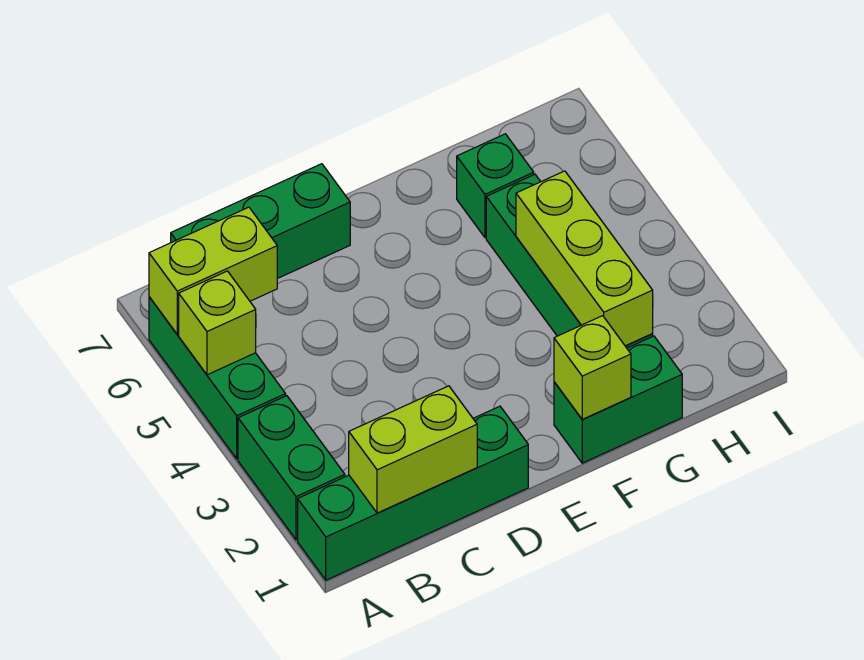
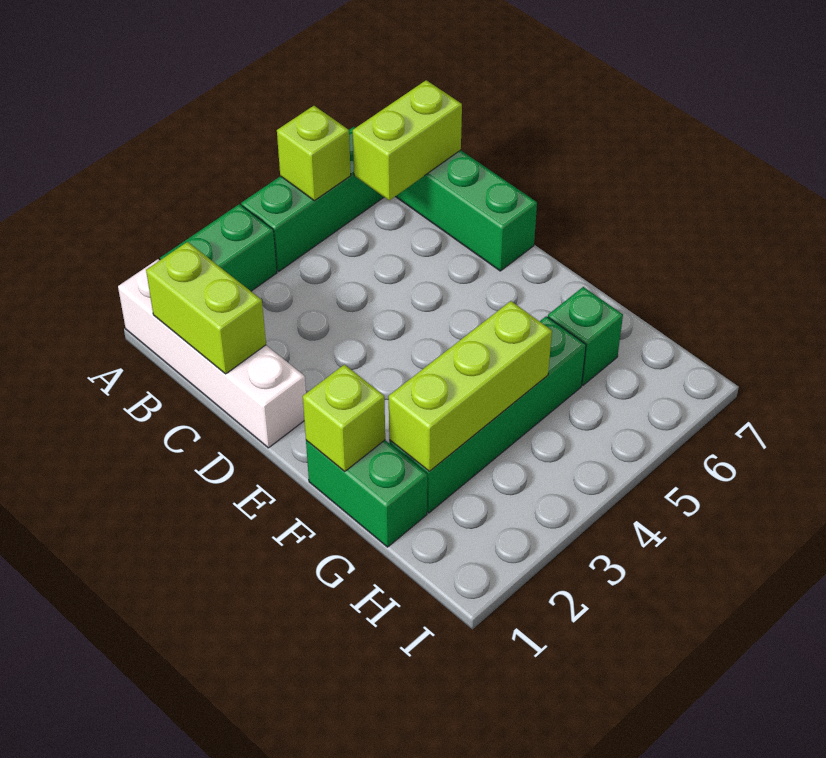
green brick A1:D1 level 1 -> white brick A1:D1 level 1
lime brick A6:B6 level 2 -> lime brick B6:B7 level 2

